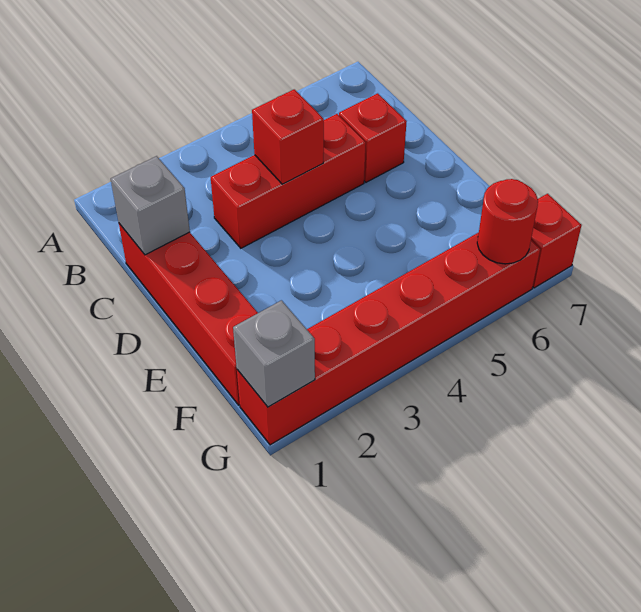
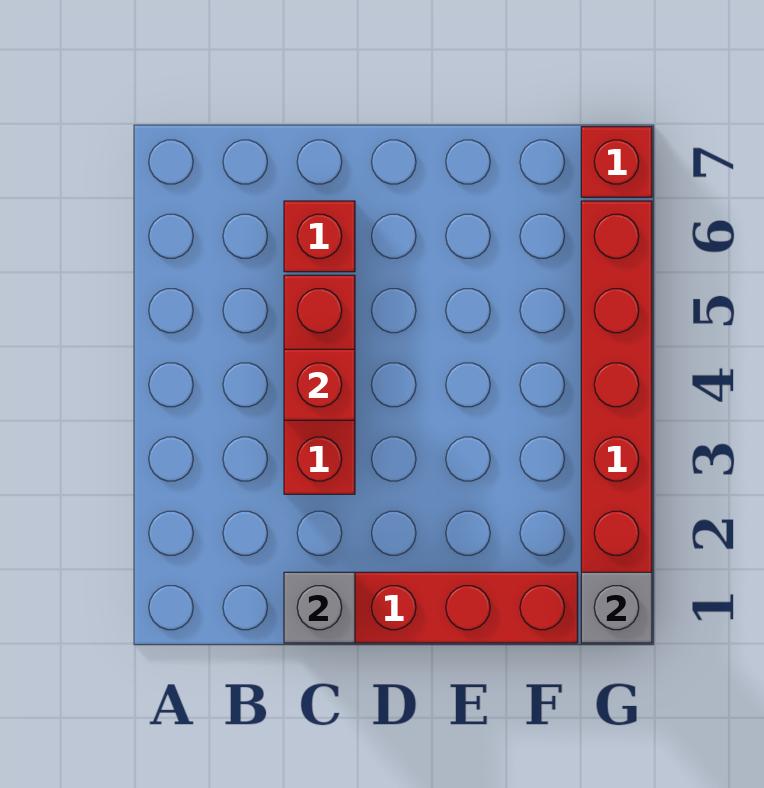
red round brick G6 level 2 -> none

